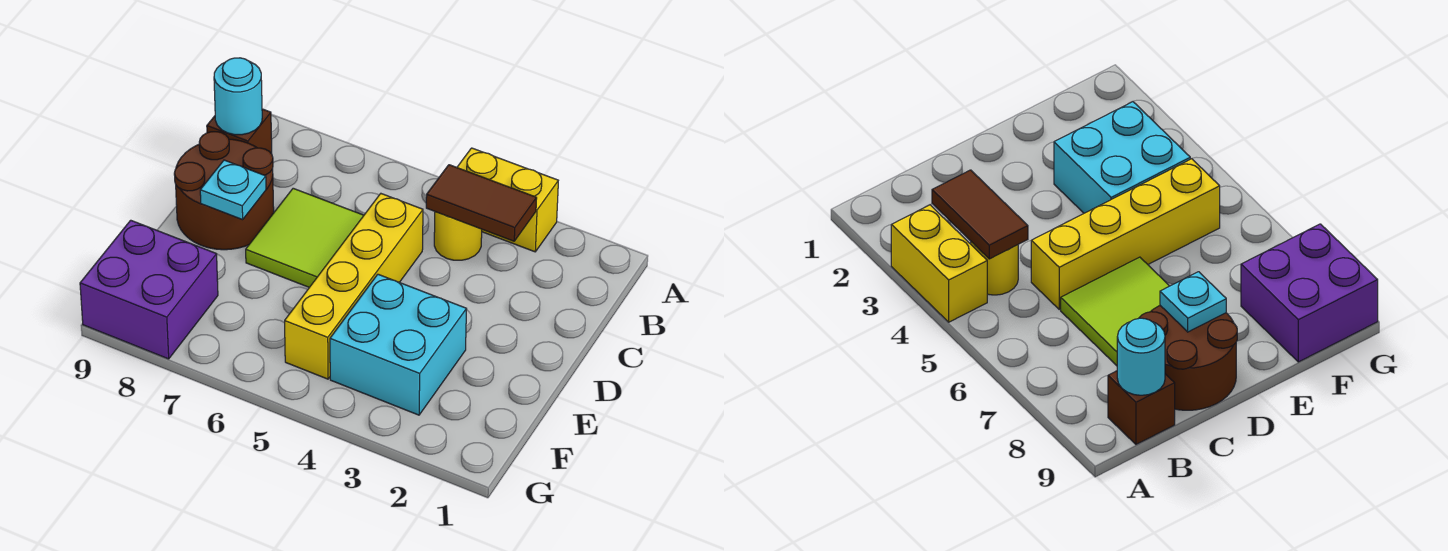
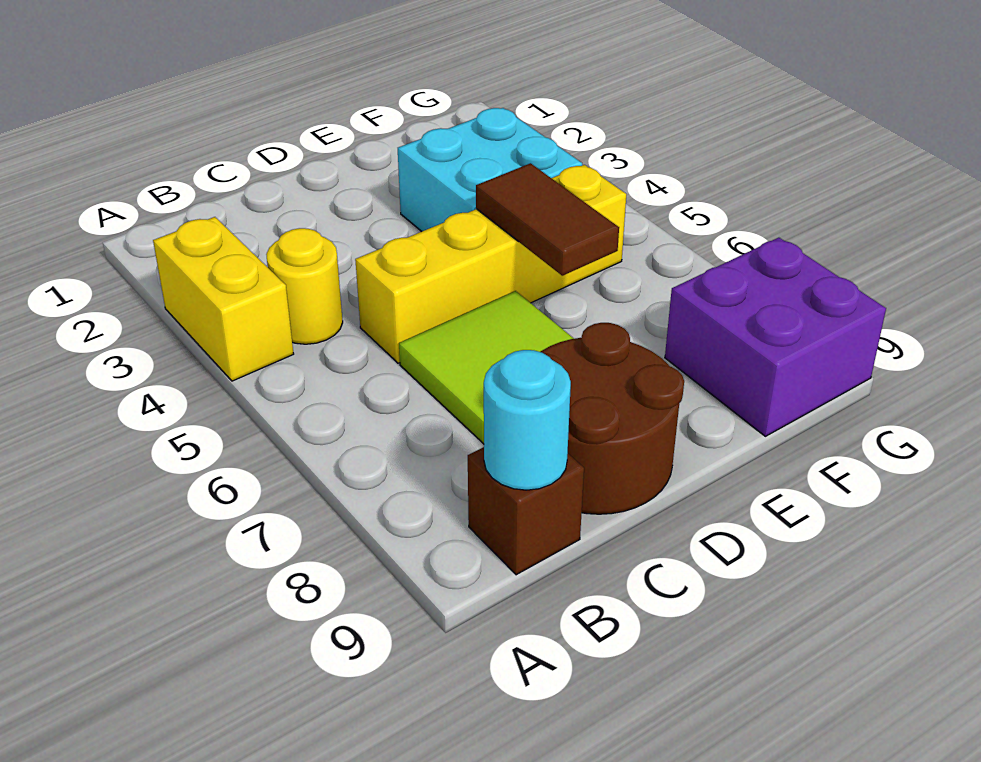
brown tile B3:B4 level 2 -> brown tile E5:E6 level 2
cyan plate D8 level 2 -> none

